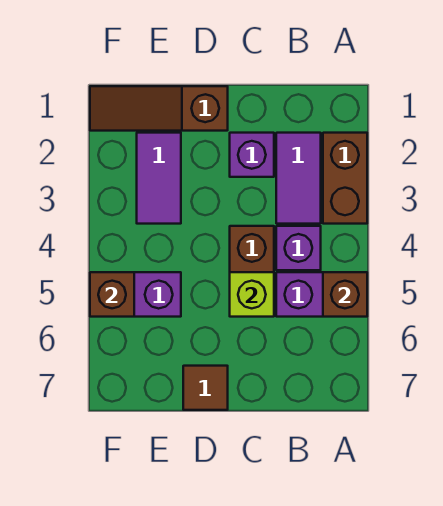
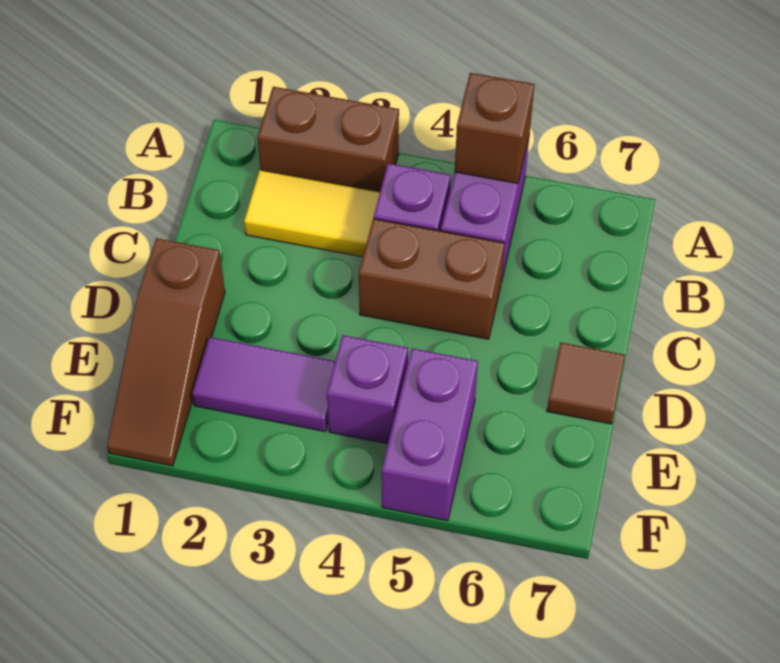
purple tile B2:B3 level 1 -> yellow tile B2:B3 level 1
purple brick C2 level 1 -> purple brick E4 level 1
lime brick C5 level 2 -> none
brown brick F5 level 2 -> none

